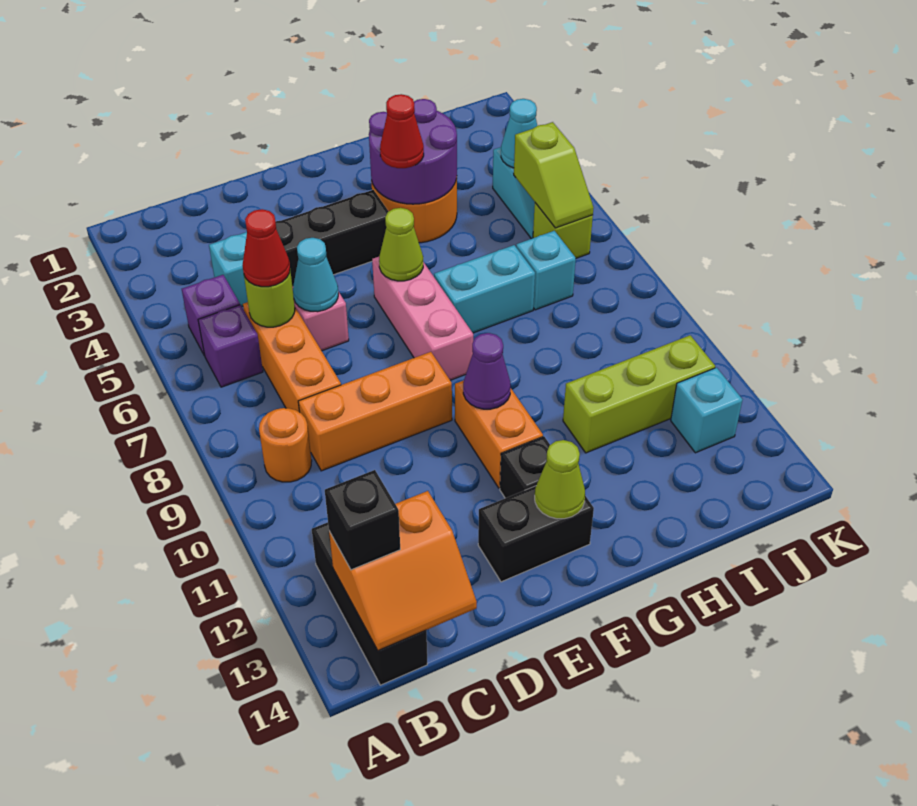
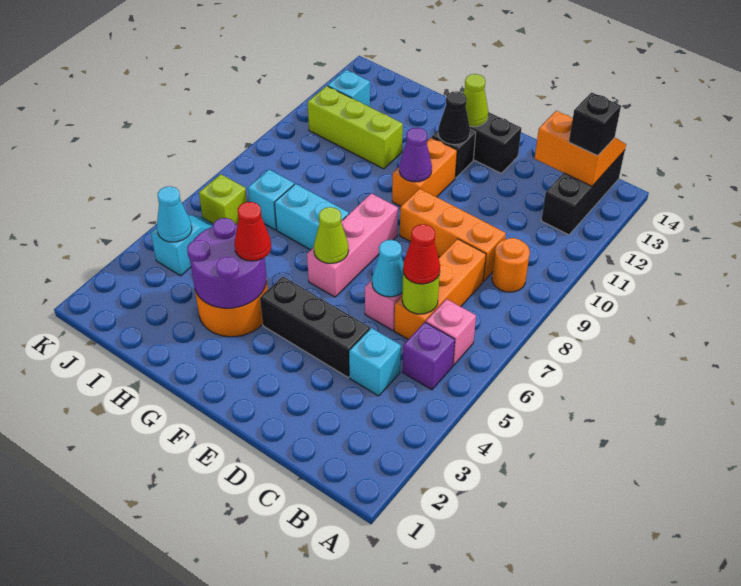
purple brick B6 level 1 -> pink brick B6 level 1
none -> black cone F12 level 2
lime slope J5:J6 level 2 top 5 -> none

